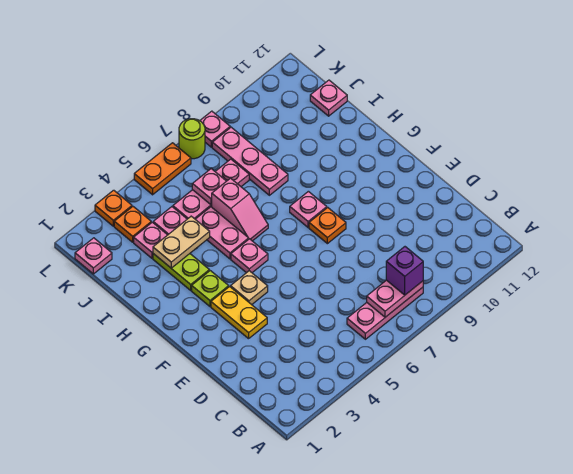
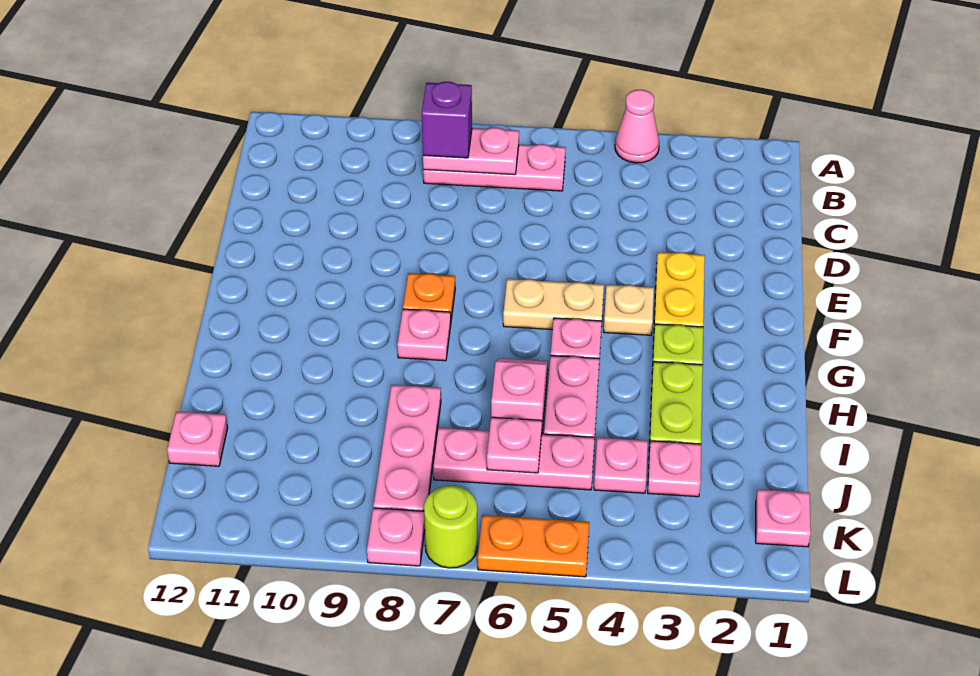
none -> pink cone A4 level 1
tan plate I3:I4 level 2 -> tan plate F5:F6 level 1
orange plate K3 level 1 -> none
orange plate L3 level 1 -> none

